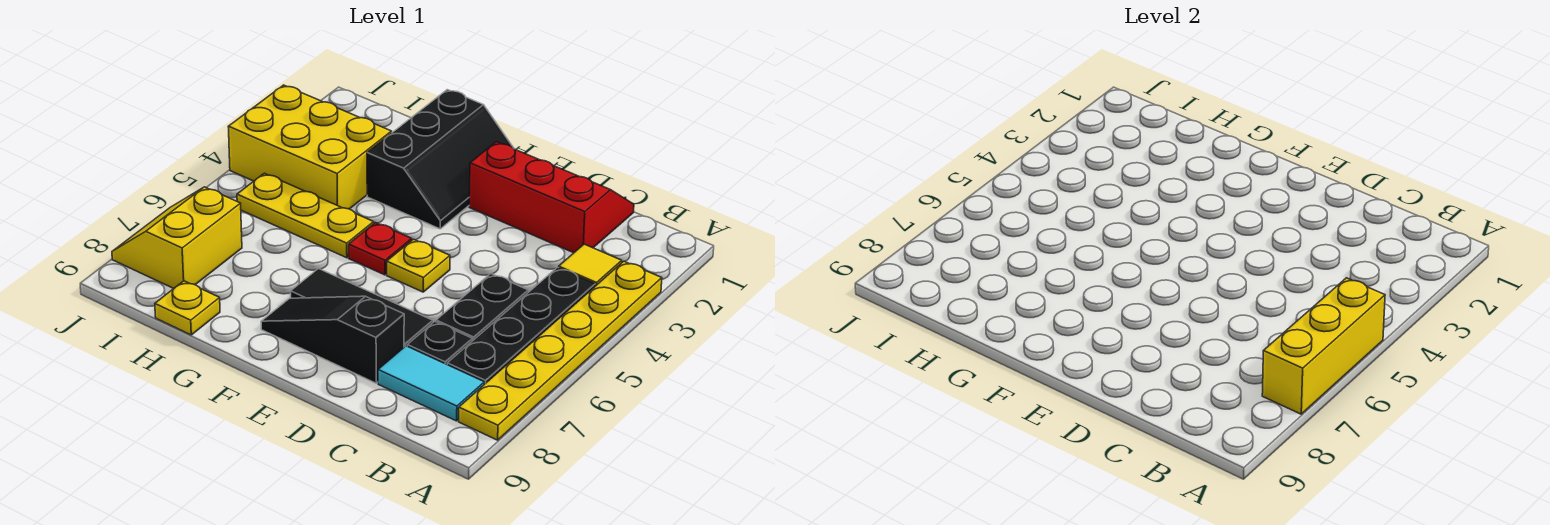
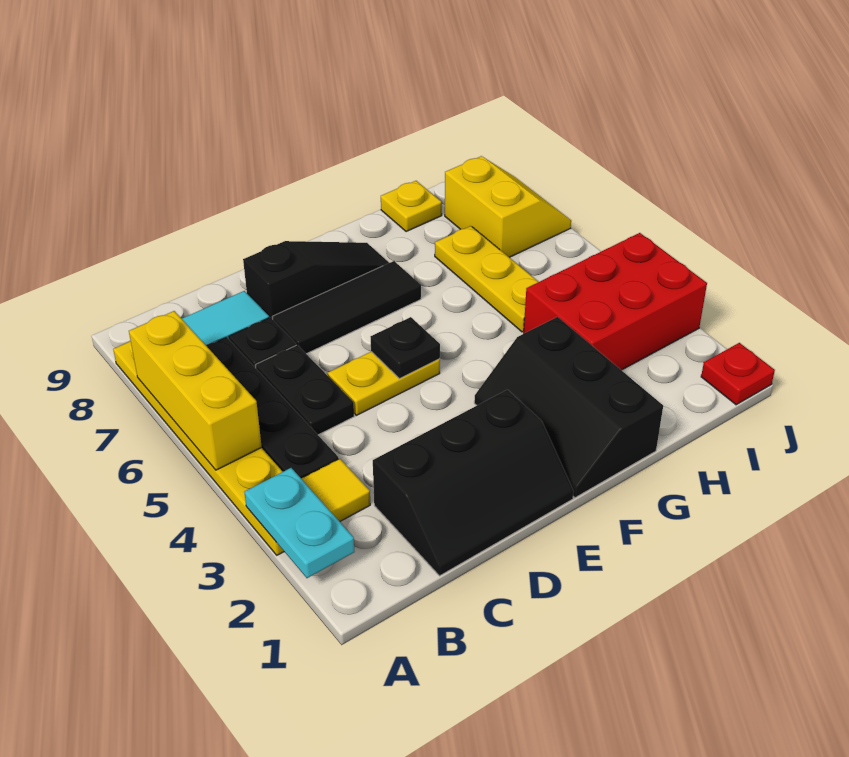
none -> cyan plate A2:A3 level 2
red slope C1:E2 level 1 top 2 -> black slope C1:E2 level 1 top 2
yellow plate E5 level 1 -> yellow plate D5:E5 level 1
none -> black plate E5 level 2
red plate F5 level 1 -> red plate J1 level 1
yellow plate G5:I5 level 1 -> yellow plate H5:H7 level 1
yellow brick H3:J4 level 1 -> red brick H3:J4 level 1

